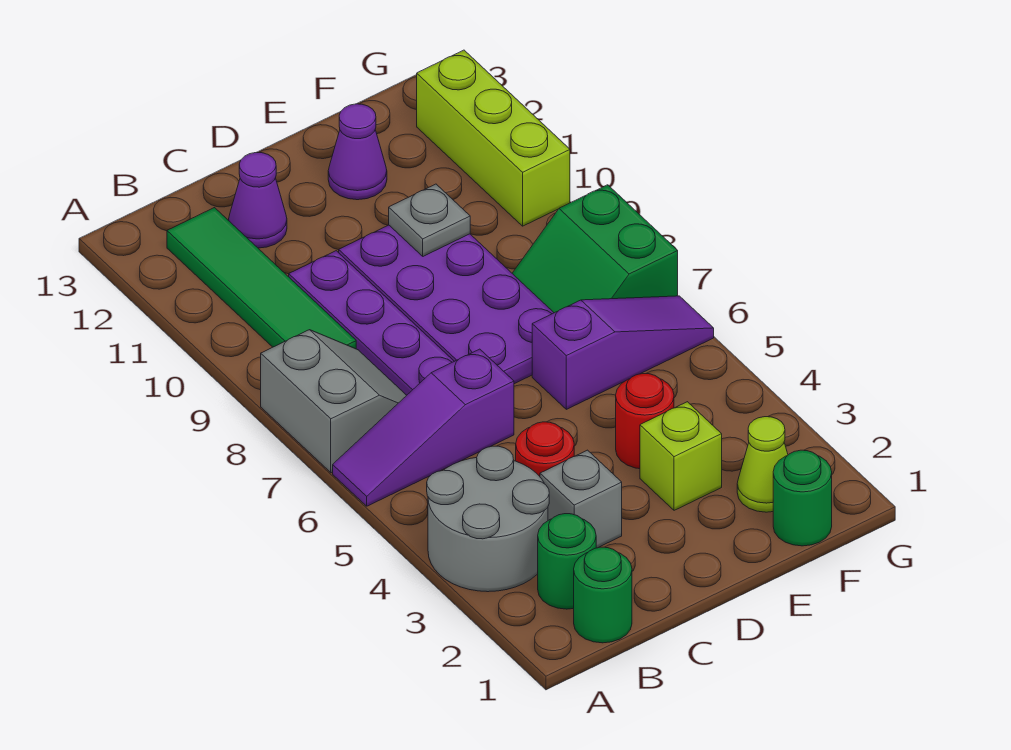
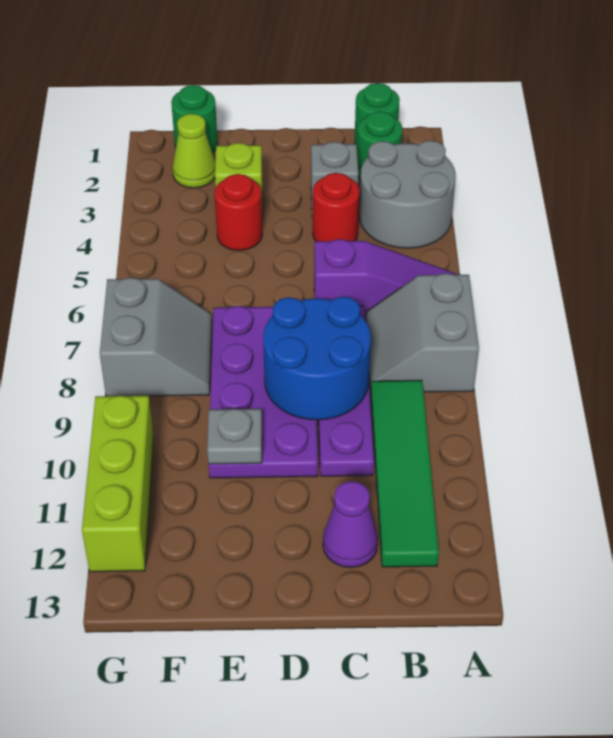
none -> blue round brick C8:D9 level 2
purple slope E6:G6 level 1 top E -> none
purple cone E12 level 1 -> none
green slope F7:G8 level 1 top G -> grey slope F7:G8 level 1 top G

